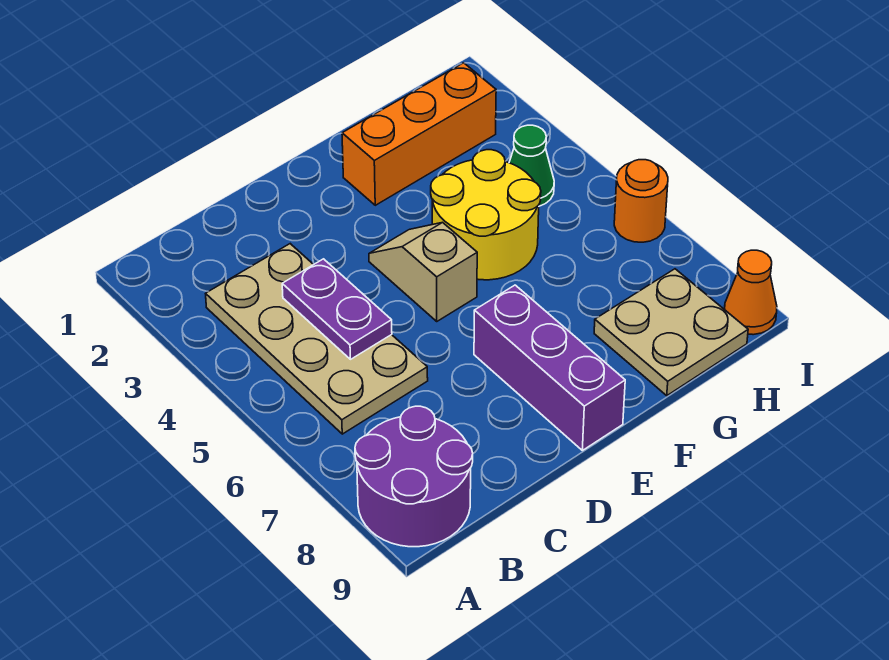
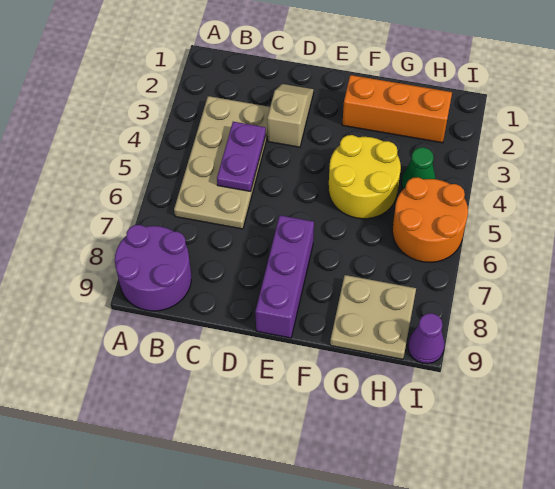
tan slope E4:E5 level 1 top 5 -> tan slope D2:D3 level 1 top 3
orange round brick I6 level 1 -> orange round brick H5:I6 level 1
orange cone I9 level 1 -> purple cone I9 level 1

